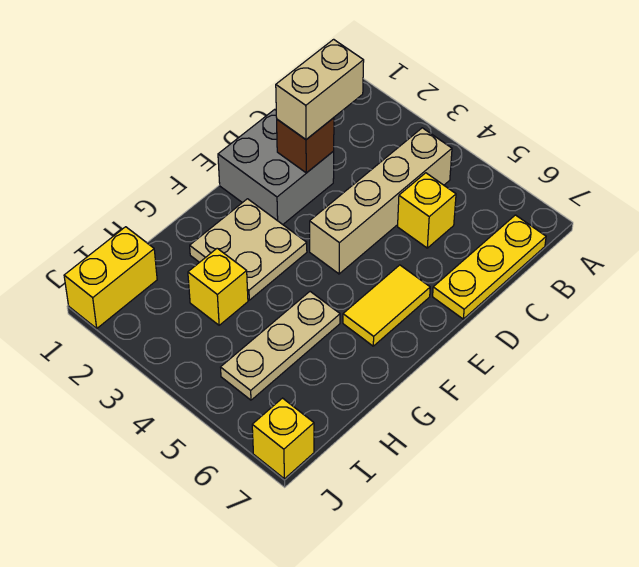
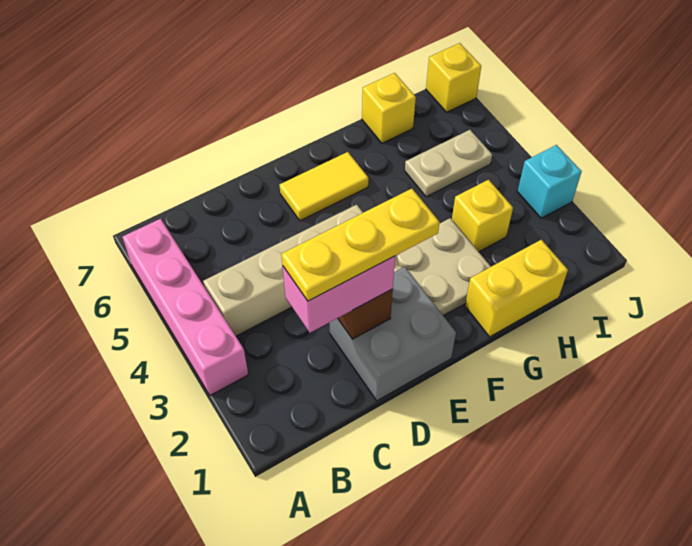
none -> pink brick A3:A6 level 1
yellow plate B7:D7 level 1 -> yellow plate C2:E2 level 4
tan brick C2:D2 level 3 -> pink brick C2:D2 level 3
yellow brick C5 level 1 -> yellow brick H7 level 1
tan plate G5:I5 level 1 -> tan plate H5:I5 level 1
yellow brick I1:J1 level 1 -> yellow brick G1:H1 level 1
none -> cyan brick J3 level 1

